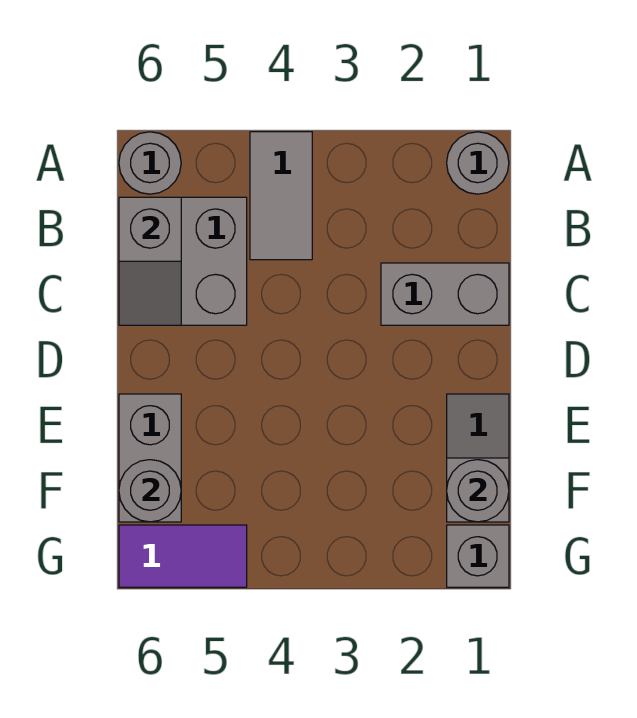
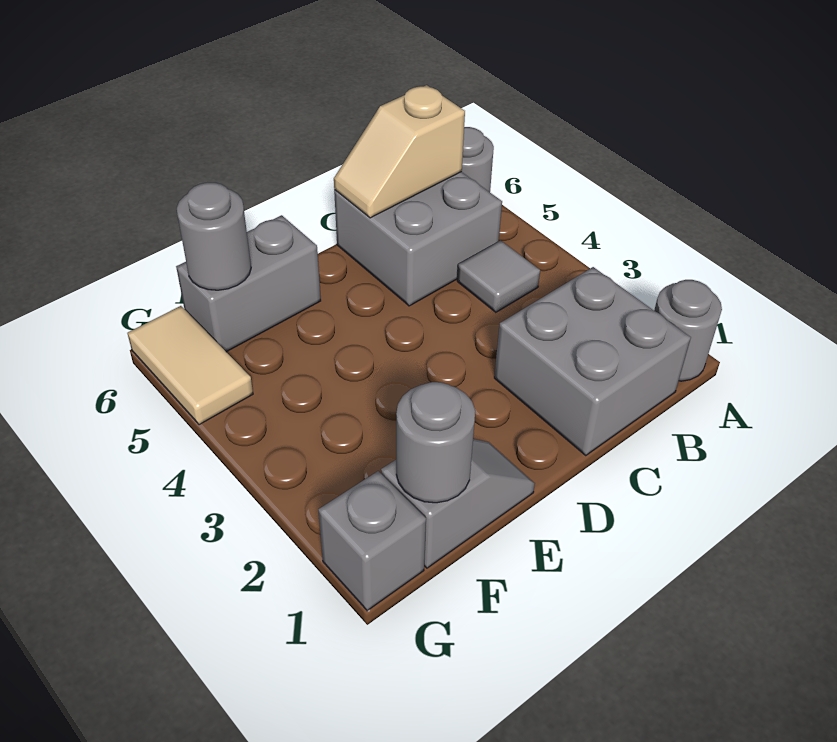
grey tile A4:B4 level 1 -> grey tile B4 level 1
grey slope B6:C6 level 2 top B -> tan slope B6:C6 level 2 top B
grey brick C1:C2 level 1 -> grey brick B1:C2 level 1
purple tile G5:G6 level 1 -> tan tile G5:G6 level 1

